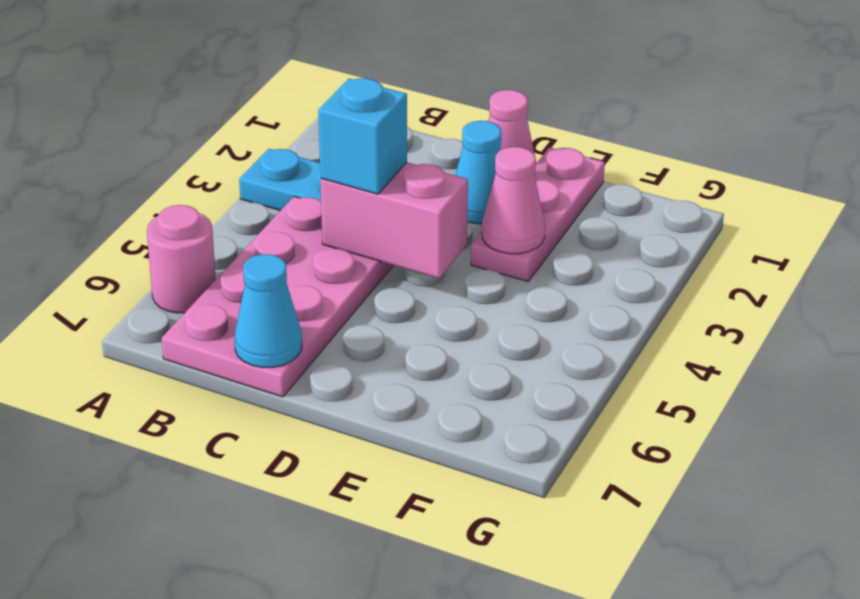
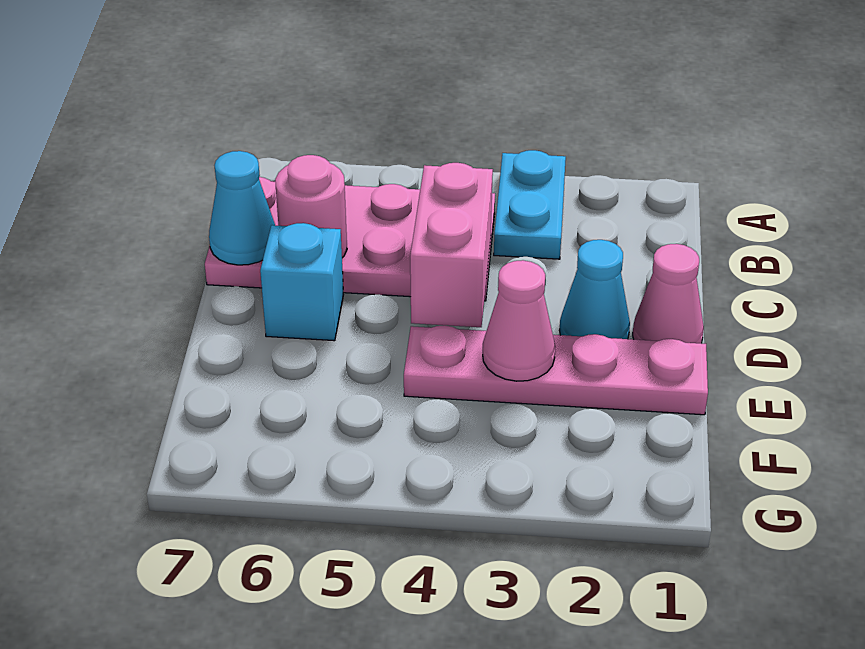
pink round brick A6 level 1 -> pink round brick C6 level 2
cyan brick C4 level 3 -> cyan brick D6 level 1
pink plate E1:E3 level 1 -> pink plate E1:E4 level 1

